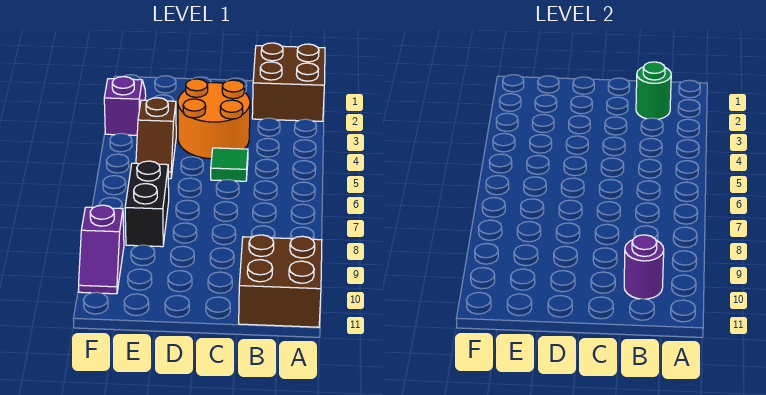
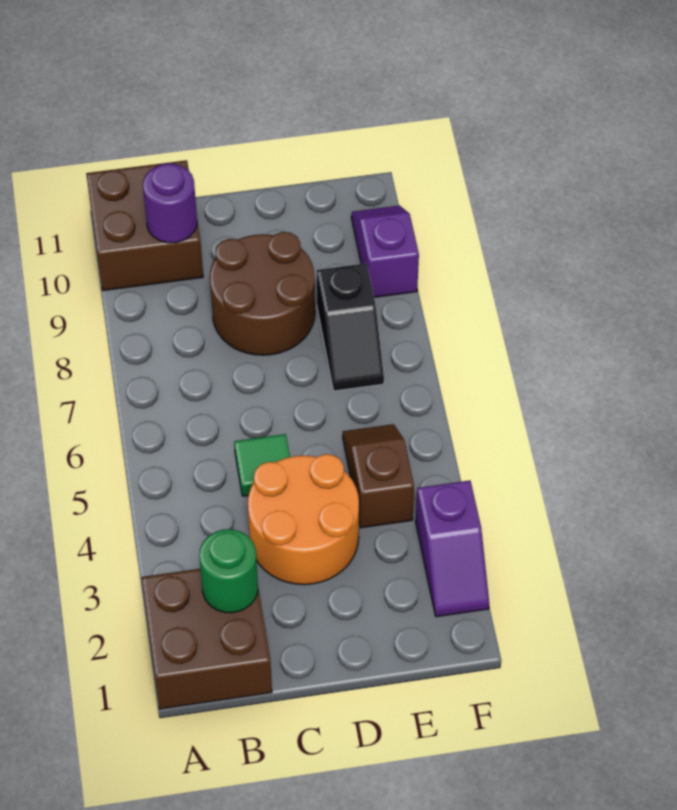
none -> brown round brick C8:D9 level 1
black brick E7:E8 level 1 -> black slope E7:E8 level 1 top 8

